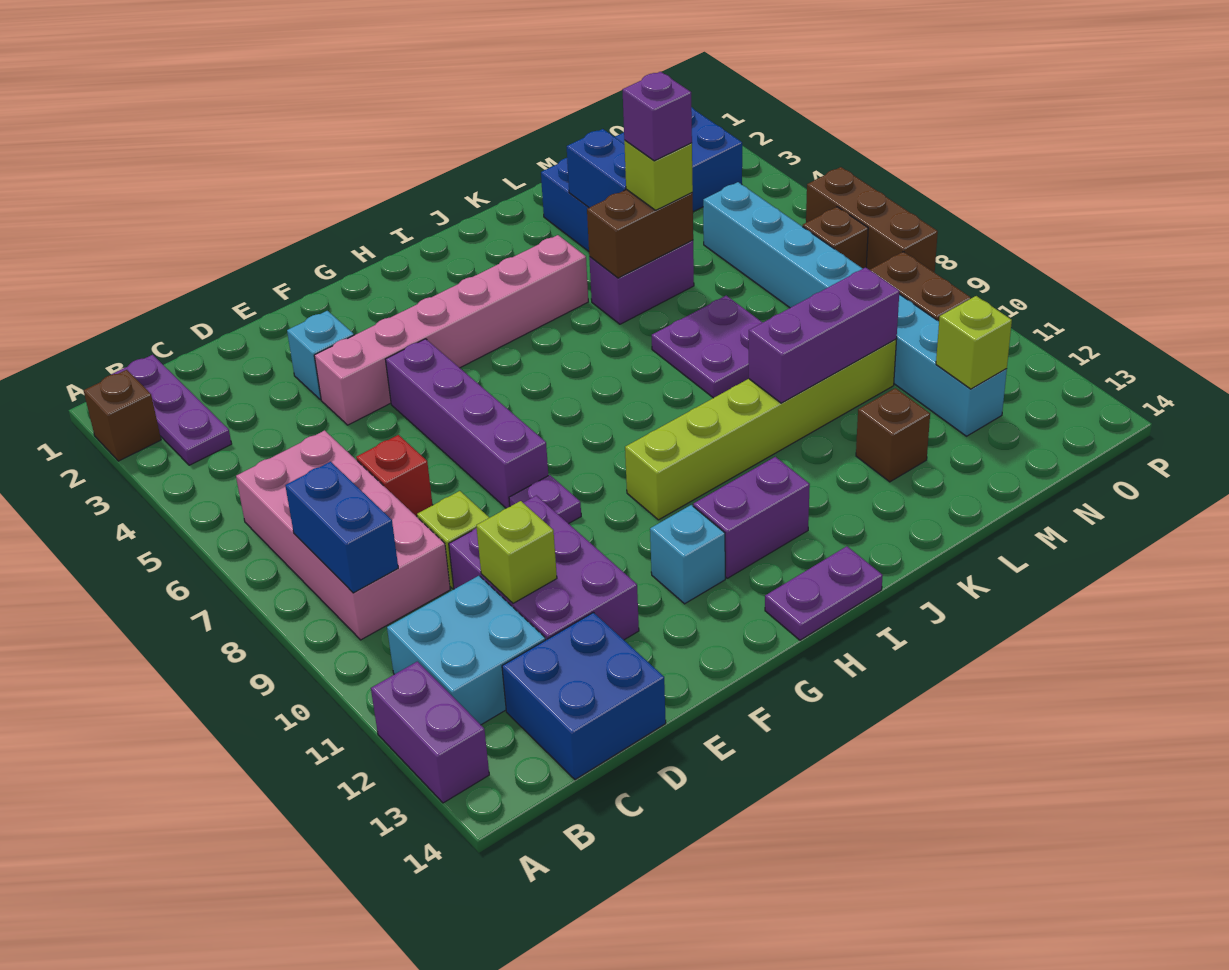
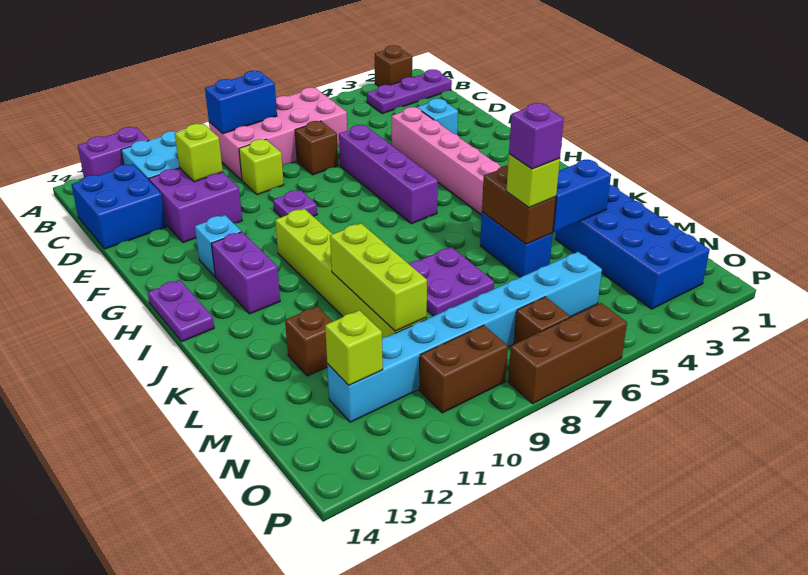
red brick D7 level 1 -> brown brick D7 level 1
purple brick D10:E12 level 1 -> purple brick D11:E12 level 1
purple brick F5:F8 level 1 -> purple brick E6:H6 level 1
purple brick K5:L5 level 1 -> blue brick K5:L5 level 1
purple brick K10:M10 level 2 -> lime brick K10:M10 level 2

